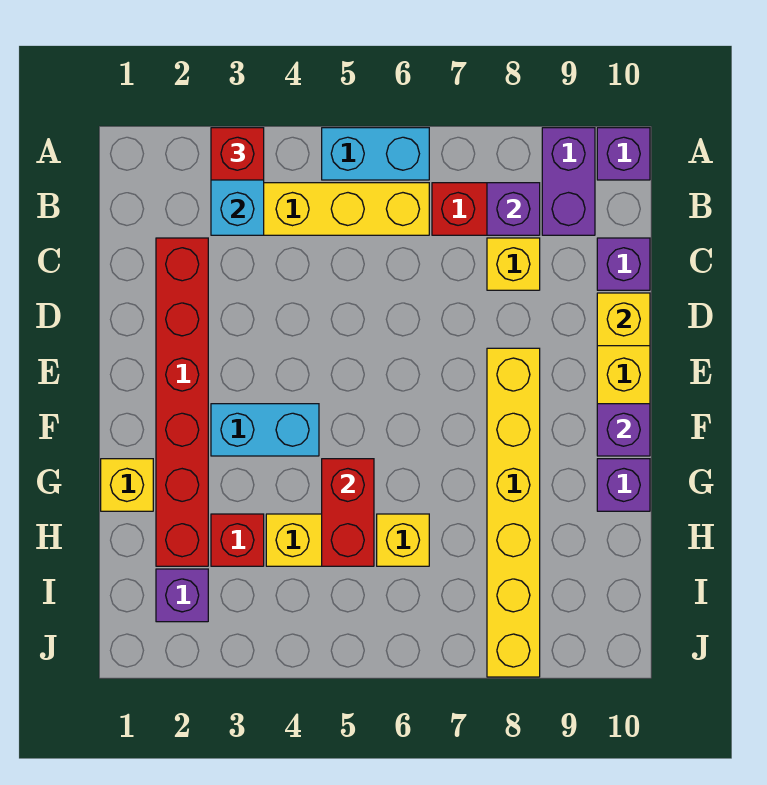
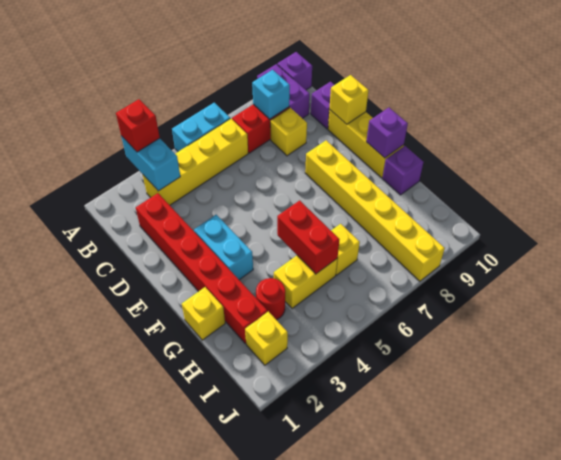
purple brick B8 level 2 -> cyan brick B8 level 2
cyan brick F3:F4 level 1 -> cyan brick E3:F3 level 1
red brick H3 level 1 -> red round brick H3 level 1
purple brick I2 level 1 -> yellow brick I2 level 1

